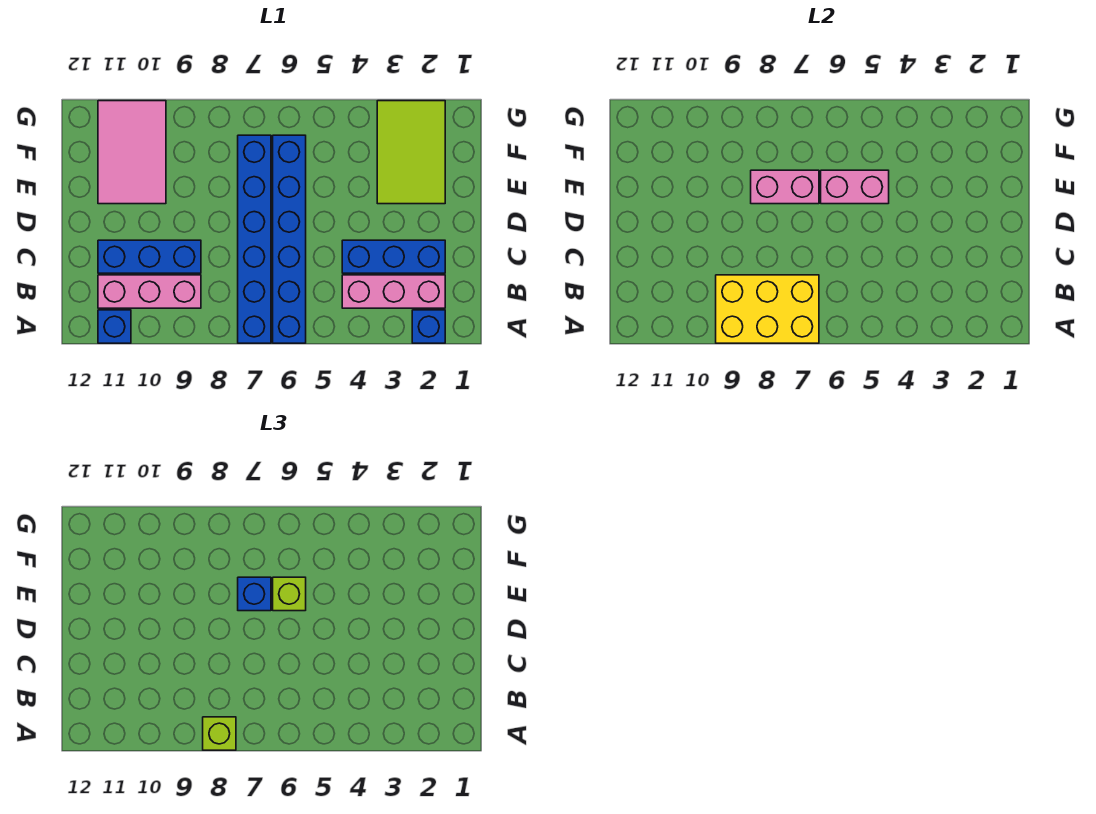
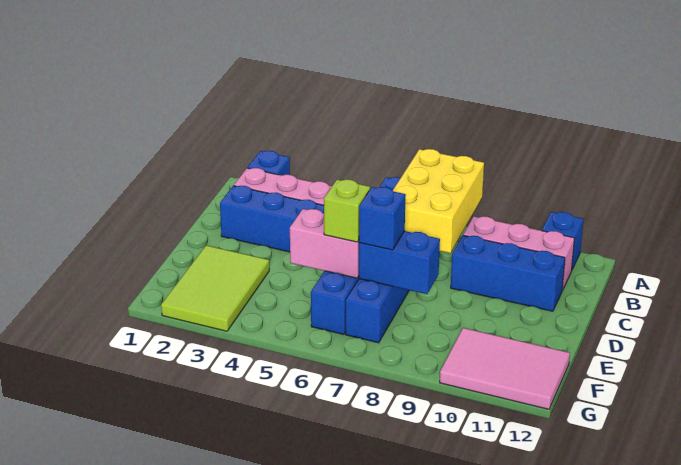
yellow brick A7:B9 level 2 -> yellow brick A7:C8 level 2
lime brick A8 level 3 -> none
pink brick E7:E8 level 2 -> blue brick E7:E8 level 2
pink tile E10:G11 level 1 -> pink tile F10:G12 level 1

